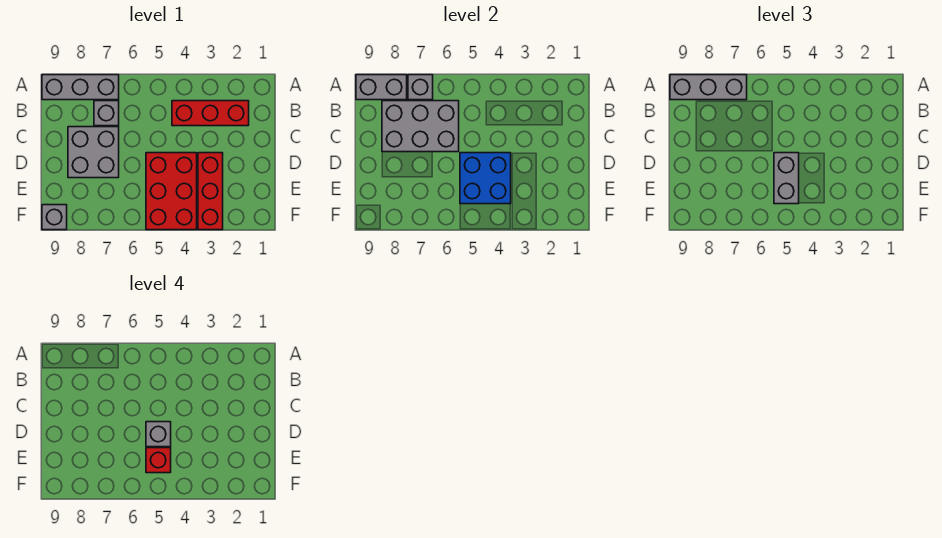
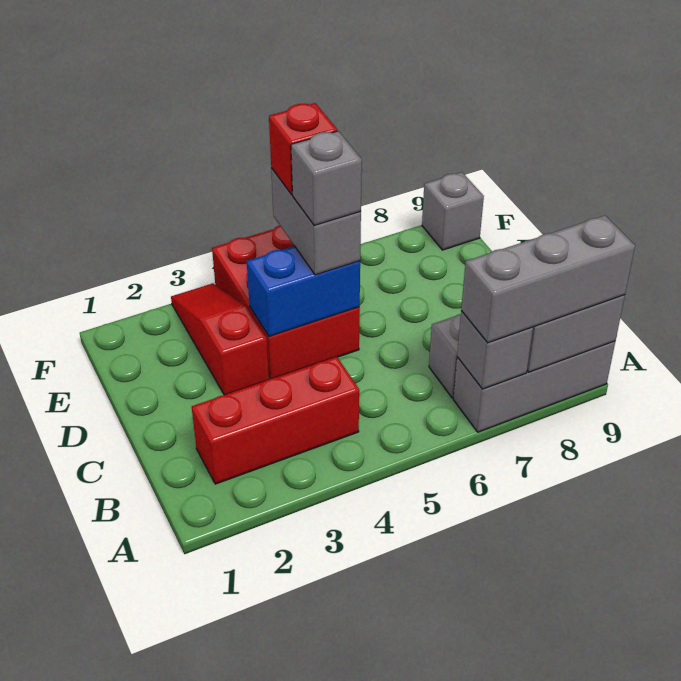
grey brick B6:C8 level 2 -> none
grey brick C7:D8 level 1 -> none
red brick D3:F3 level 1 -> red slope D3:F3 level 1 top D
blue brick D4:E5 level 2 -> blue brick D4:D5 level 2

